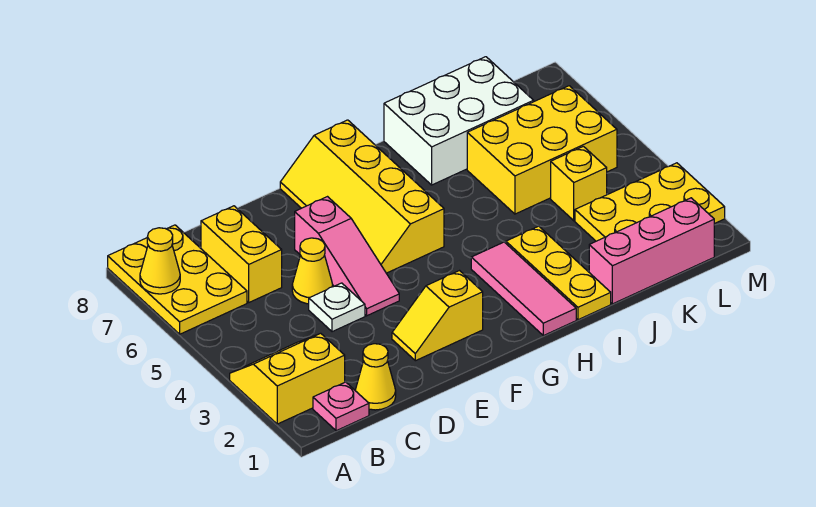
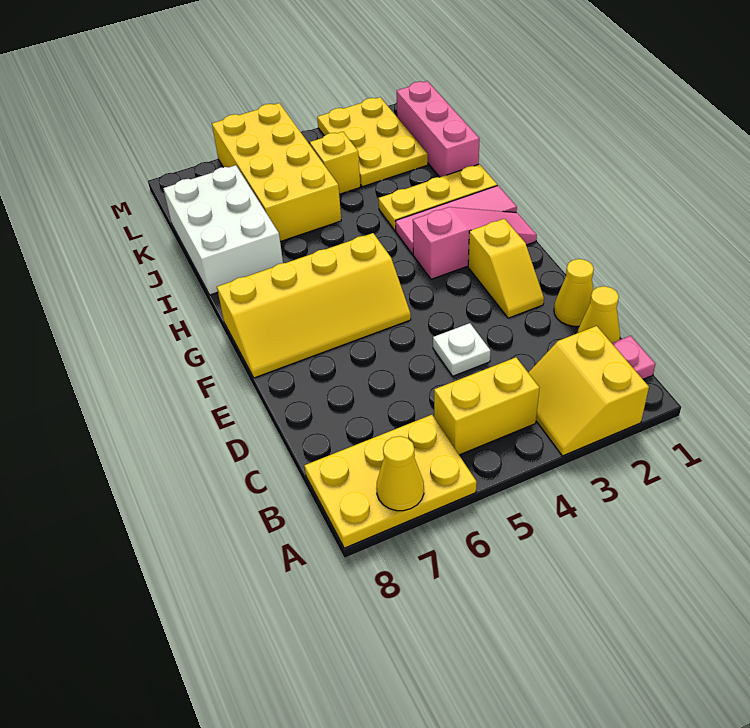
yellow brick C6:C7 level 1 -> yellow brick B4:B5 level 1
yellow cone D5 level 1 -> yellow cone D1 level 1
pink slope E4:E6 level 1 top 6 -> pink slope G1:G3 level 1 top 3
yellow brick J5:L6 level 1 -> yellow brick J5:M6 level 1

